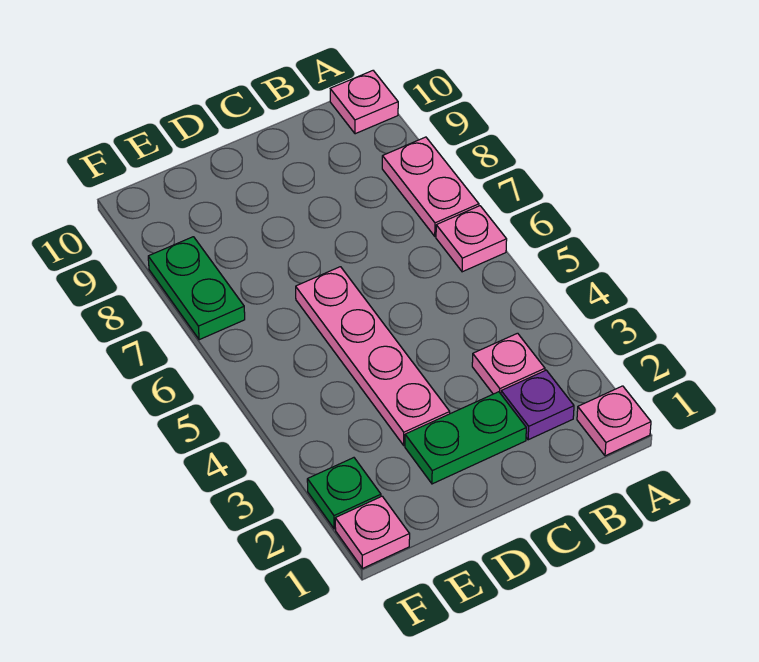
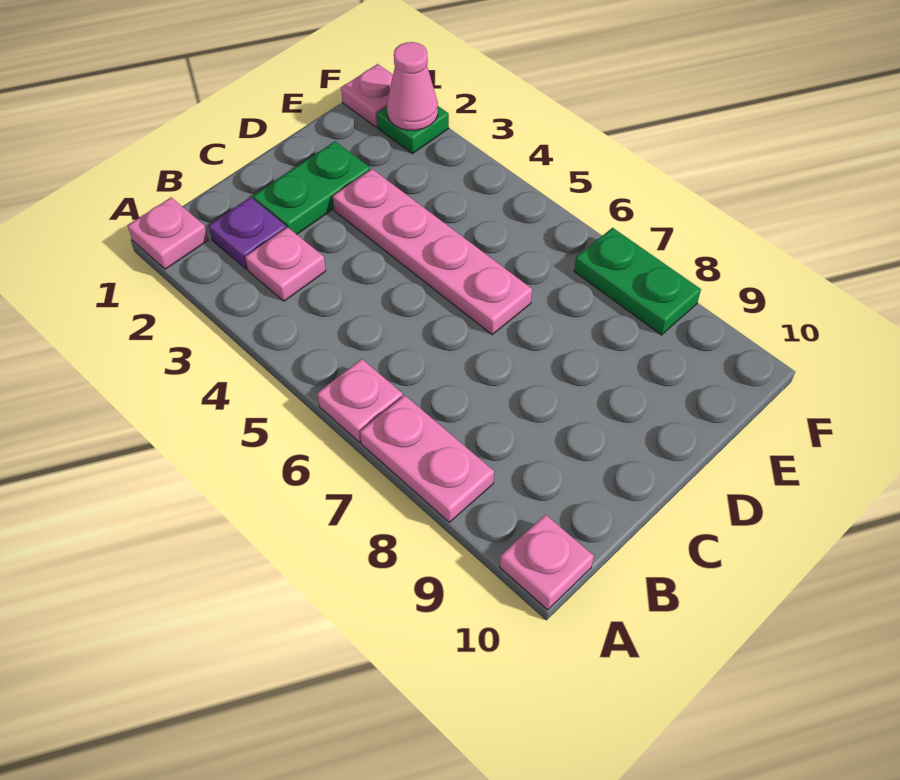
none -> pink cone F2 level 2

